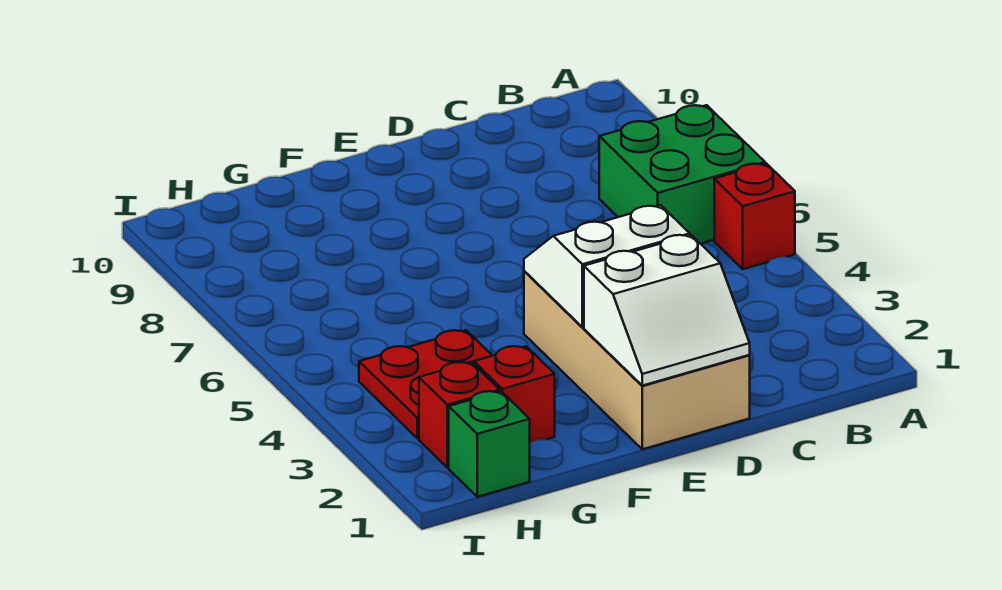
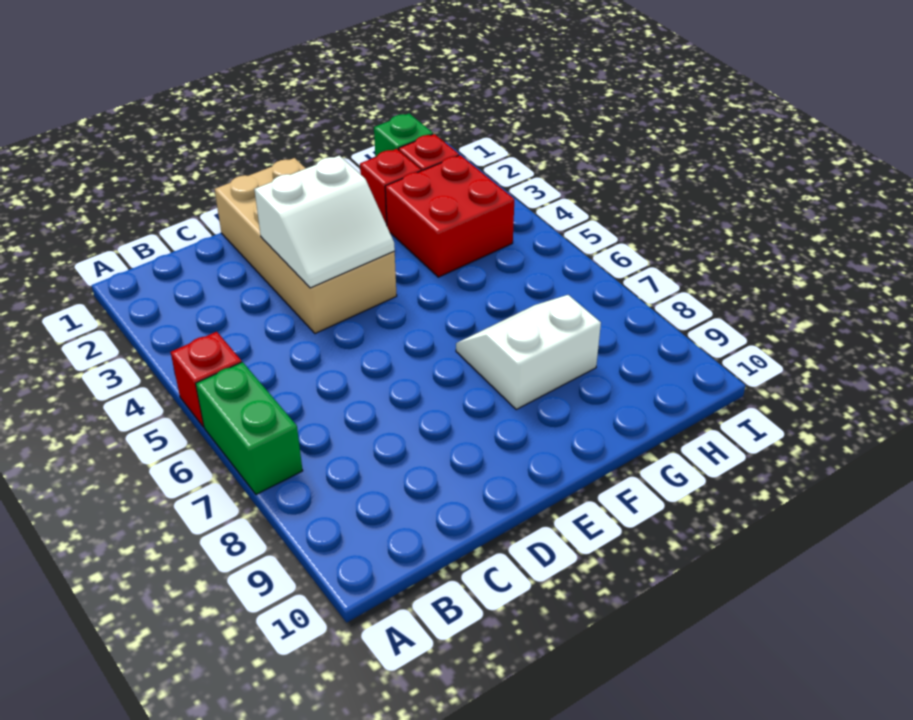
green brick A6:B7 level 1 -> green brick A6:A7 level 1
white slope D1:E2 level 2 top 2 -> white slope F7:G8 level 1 top 8
red plate G3:H4 level 1 -> red brick G3:H4 level 1

